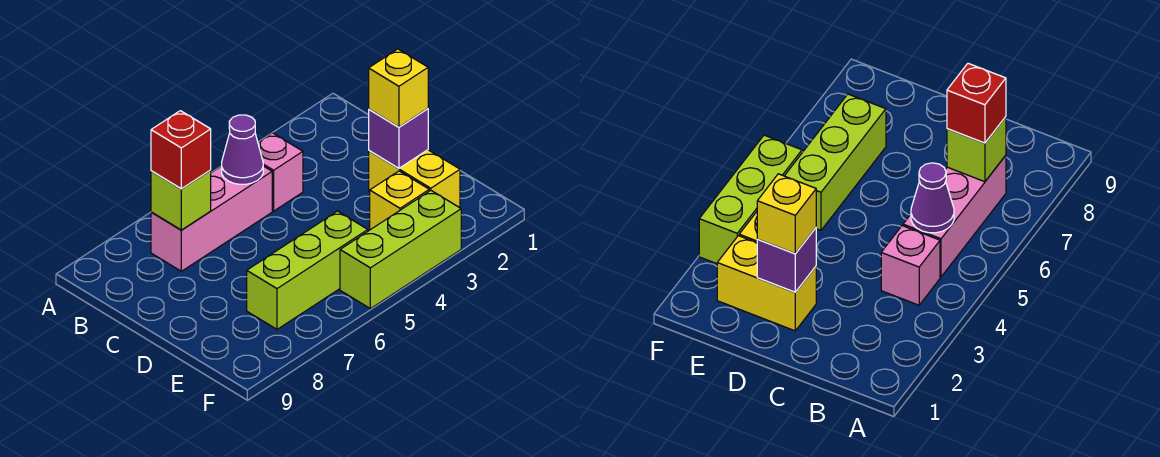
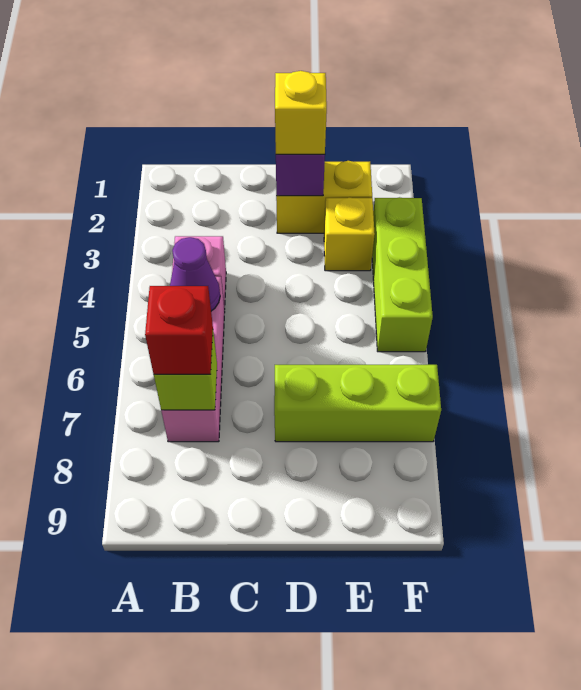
lime brick E5:E7 level 1 -> lime brick D7:F7 level 1

